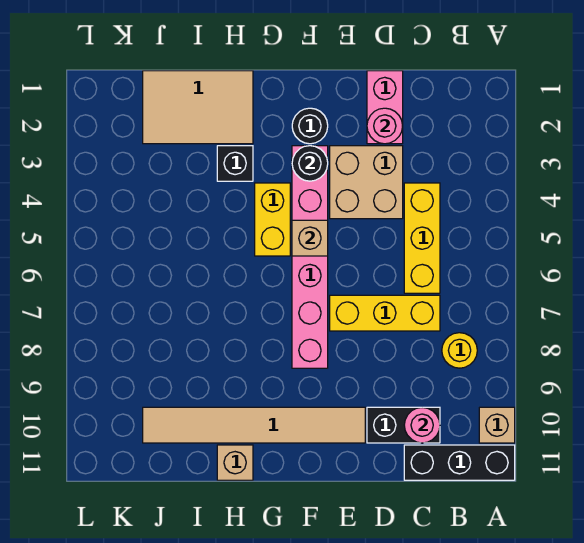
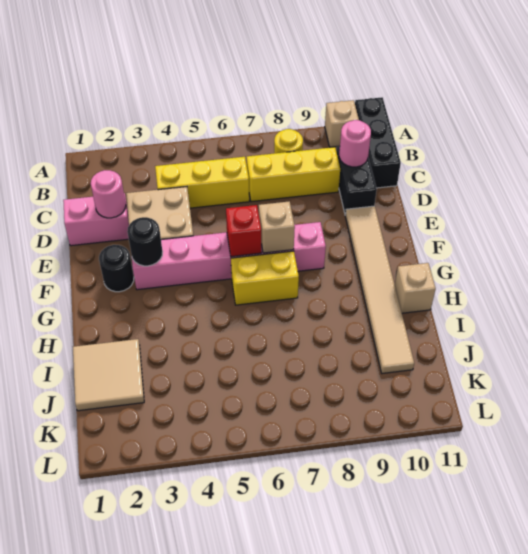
yellow brick C7:E7 level 1 -> yellow brick C7:C9 level 1
tan brick F5 level 2 -> tan brick F7 level 2
none -> red brick F6 level 2
yellow brick G4:G5 level 1 -> yellow brick G6:G7 level 1
tan tile H1:J2 level 1 -> tan tile I1:J2 level 1
black brick H3 level 1 -> none

